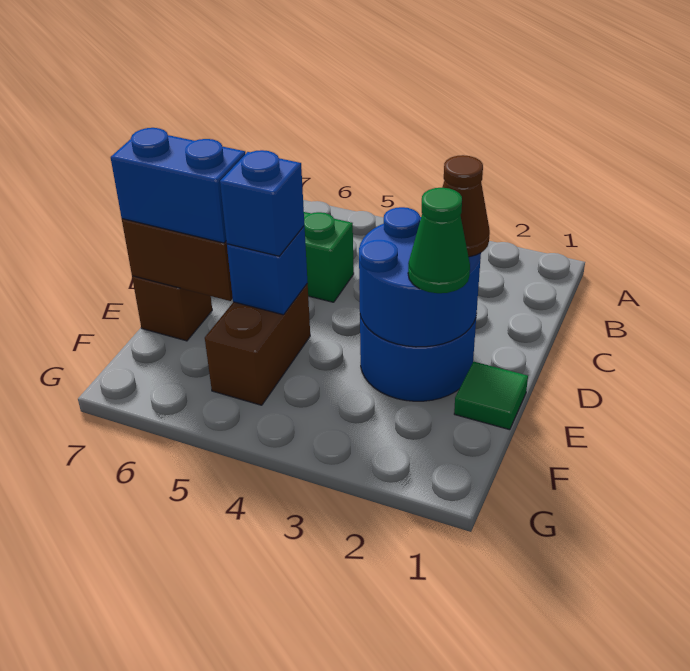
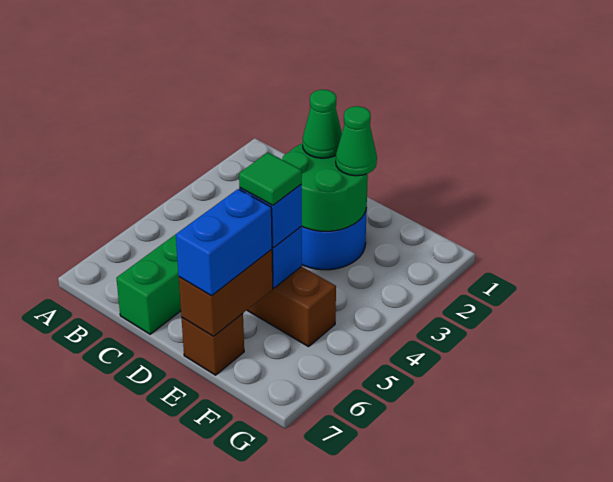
blue round brick D2:E3 level 2 -> green round brick D2:E3 level 2
brown cone D2 level 3 -> green cone D2 level 3
green tile E1 level 1 -> green tile E5 level 4

